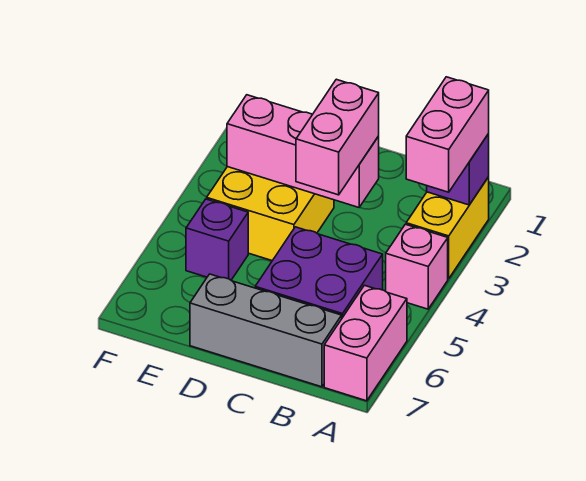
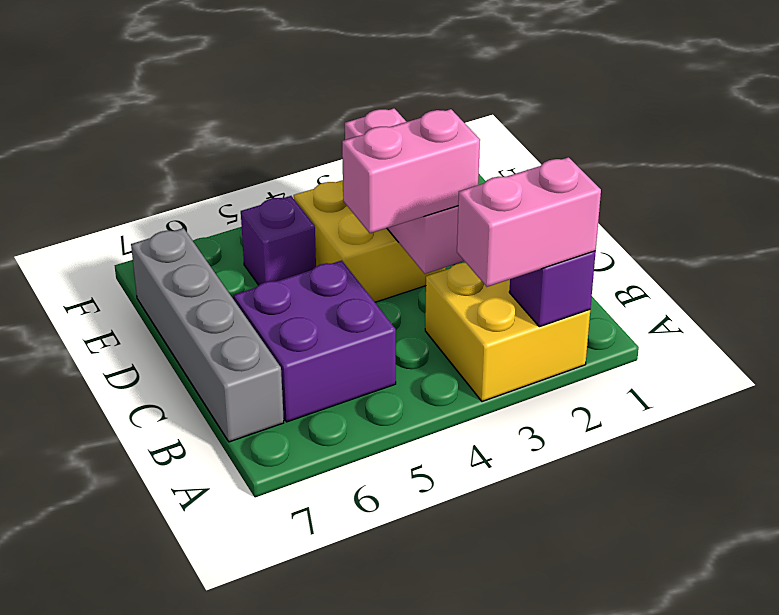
yellow brick A2:A3 level 1 -> yellow brick A2:B3 level 1
pink brick A4 level 1 -> none
pink brick A6:A7 level 1 -> none
grey brick B7:D7 level 1 -> grey brick B7:E7 level 1

